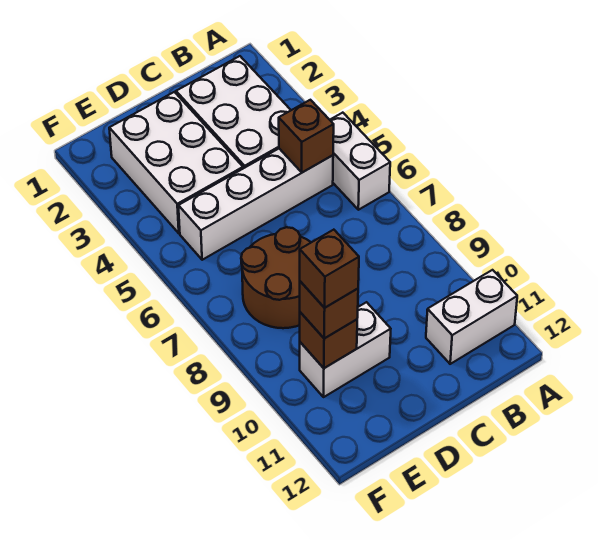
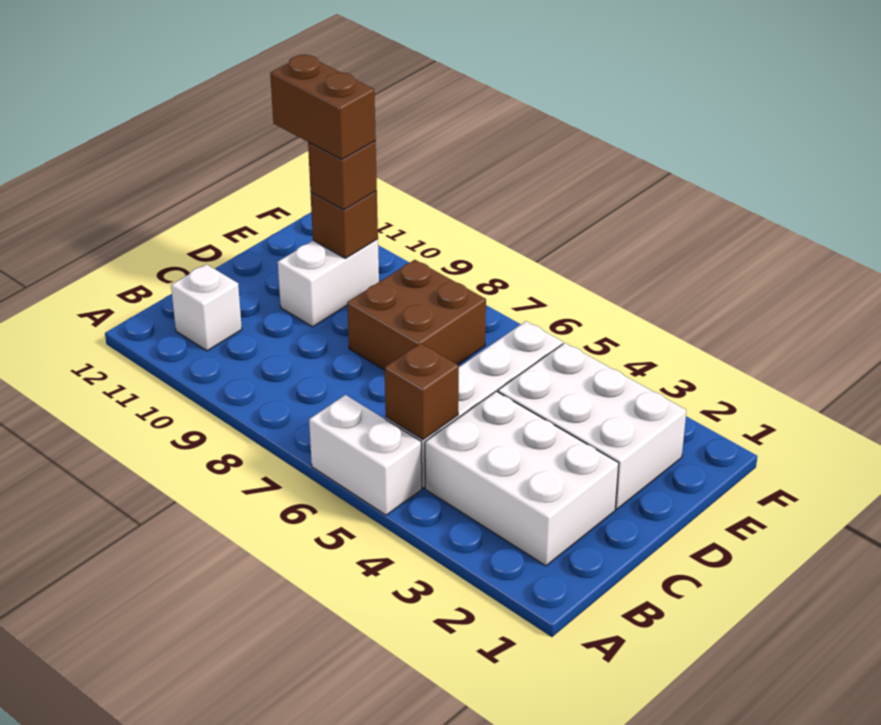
white brick A11:B11 level 1 -> white brick B11 level 1
brown round brick D7:E8 level 1 -> brown brick D7:E8 level 1
brown brick E10 level 4 -> brown brick E10:E11 level 4

